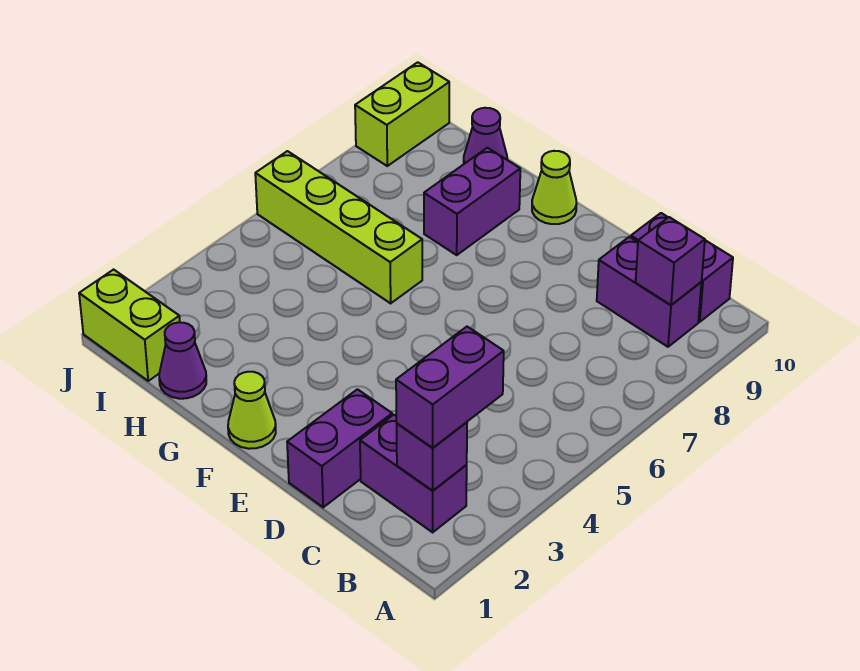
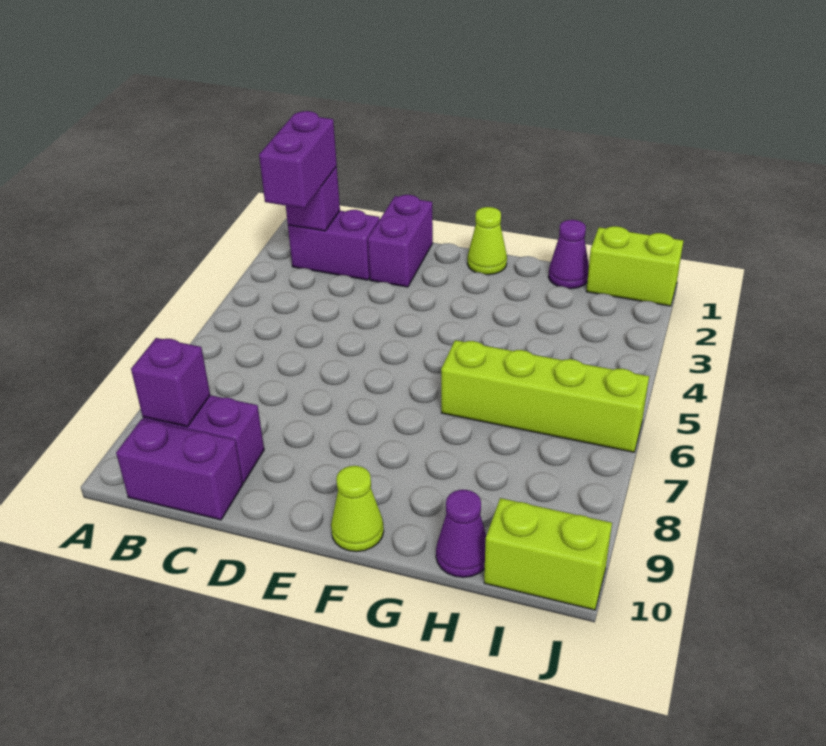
purple brick G8:G9 level 1 -> none
lime brick J9:J10 level 1 -> lime brick I10:J10 level 1

